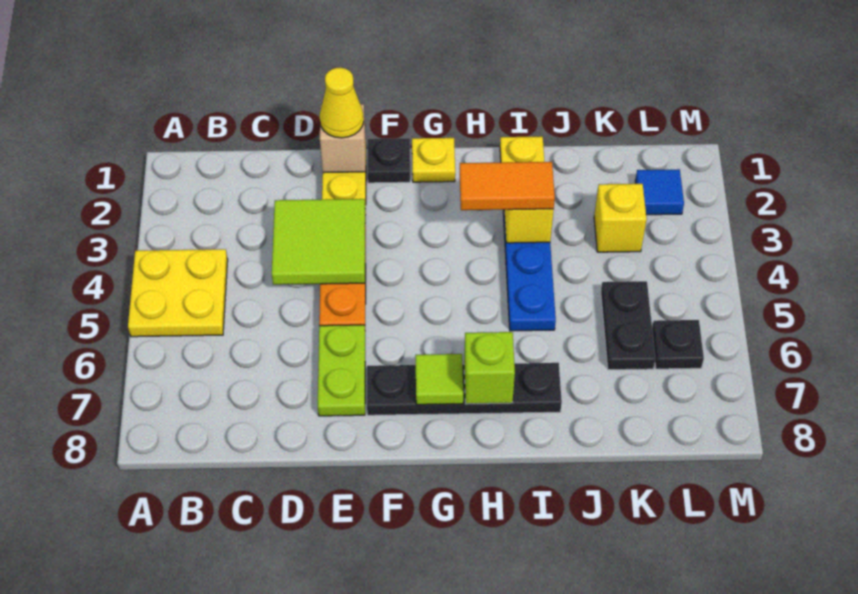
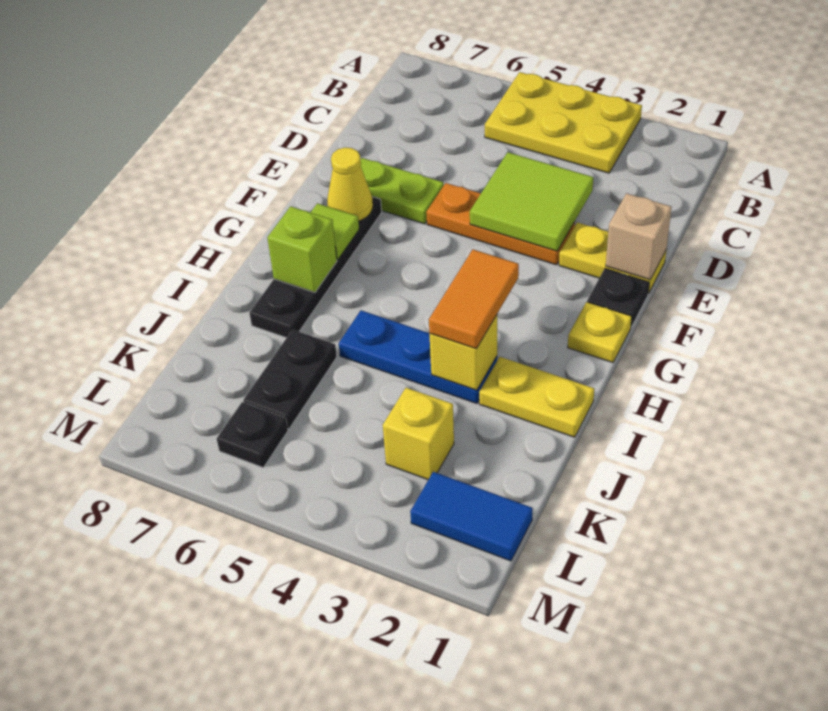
yellow plate A4:B5 level 1 -> yellow plate A3:B5 level 1
yellow cone E1 level 3 -> yellow cone F7 level 2
black plate K5:K6 level 1 -> black plate J6:K6 level 1
blue tile L2 level 1 -> blue tile L1:L2 level 1

